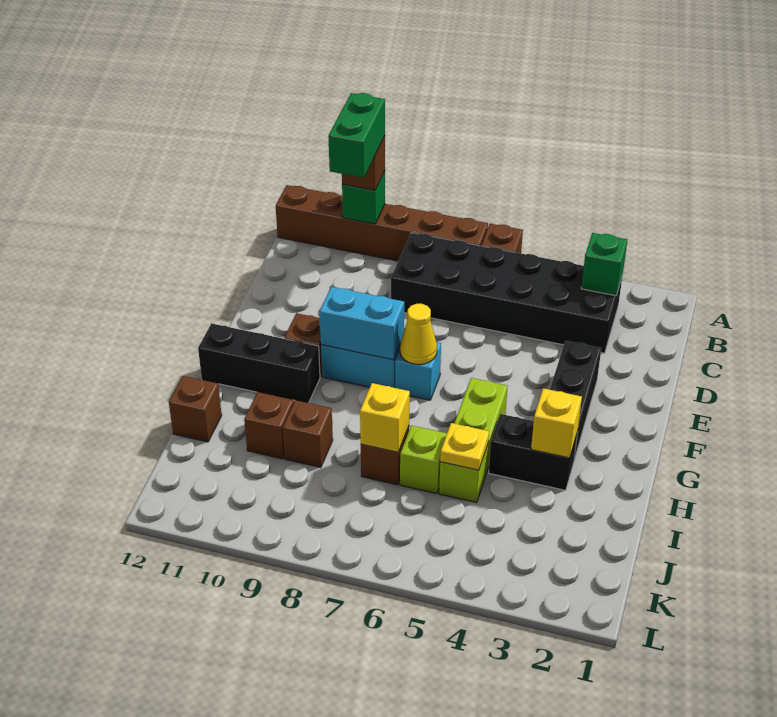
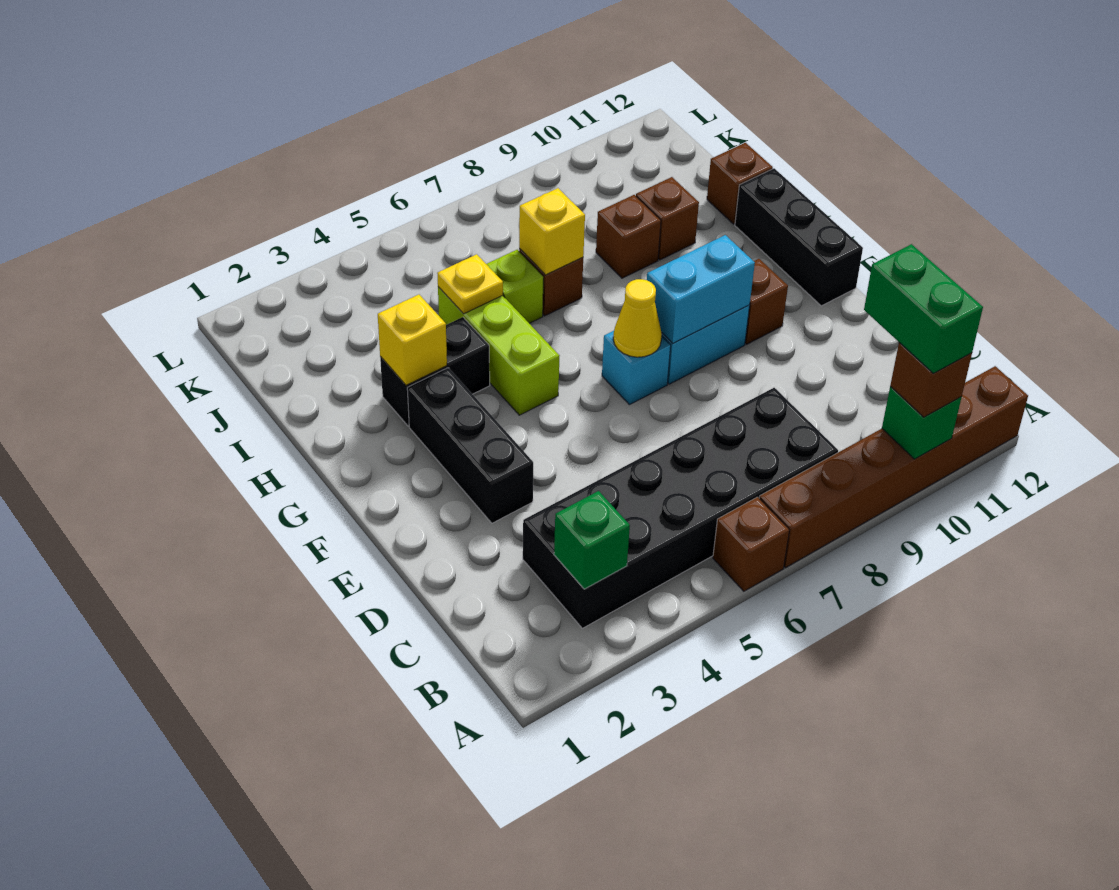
black brick G10:G12 level 1 -> black brick F12:H12 level 1

